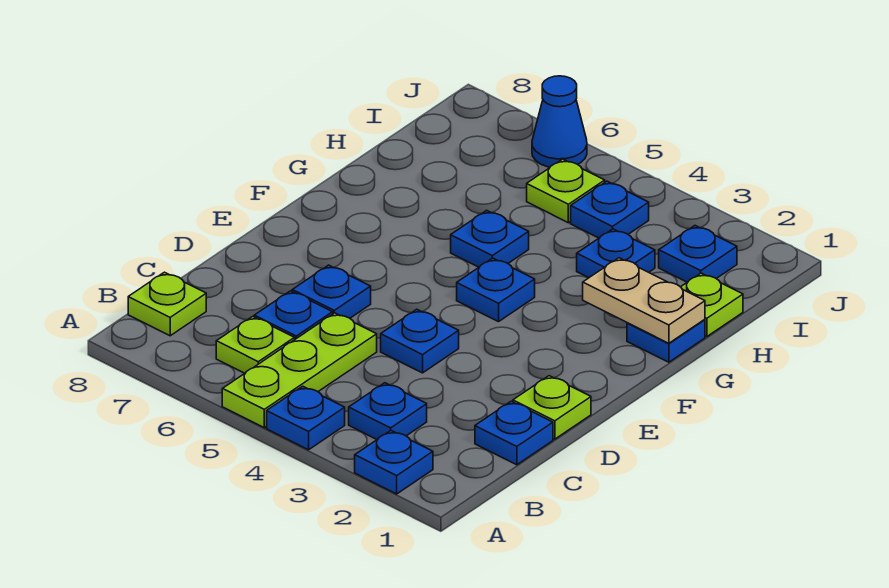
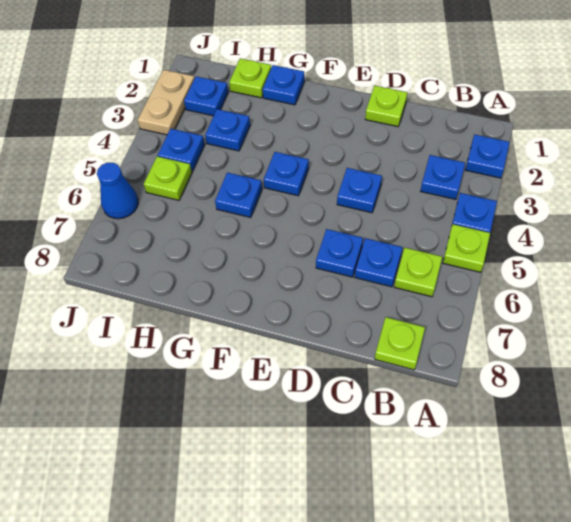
lime plate A5:C5 level 1 -> lime plate A5 level 1
blue plate C1 level 1 -> none
tan plate G1:G2 level 2 -> tan plate J2:J3 level 1

